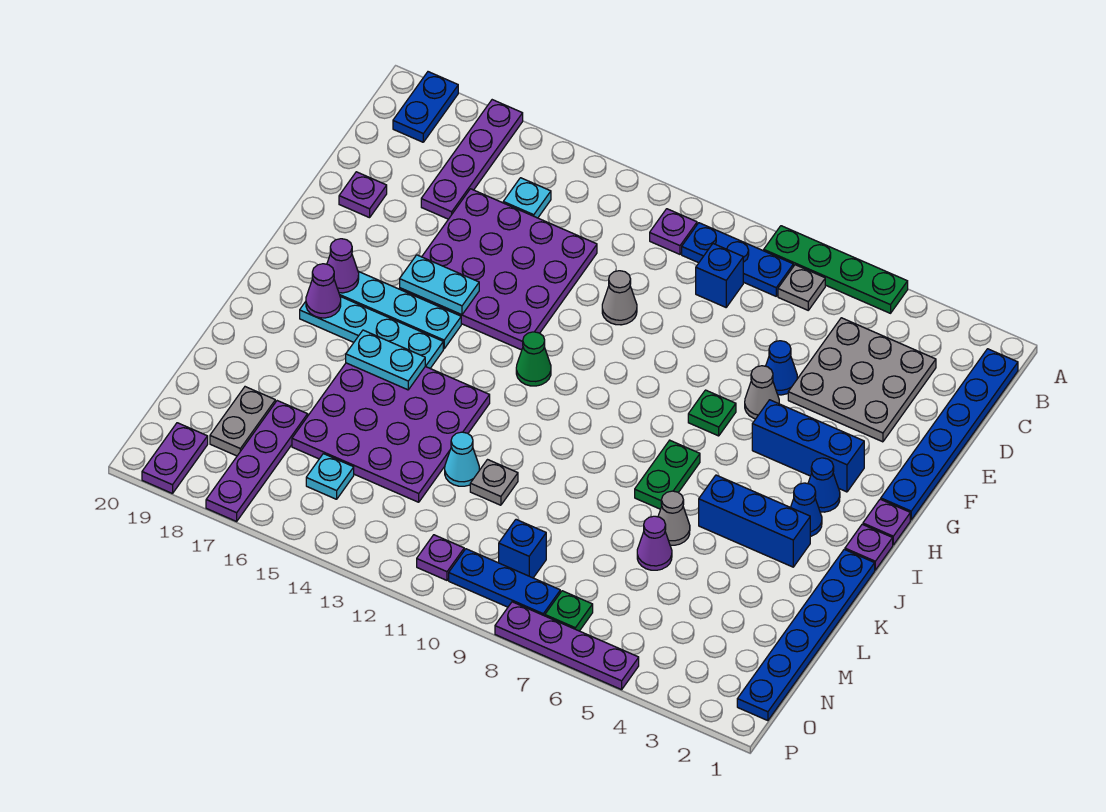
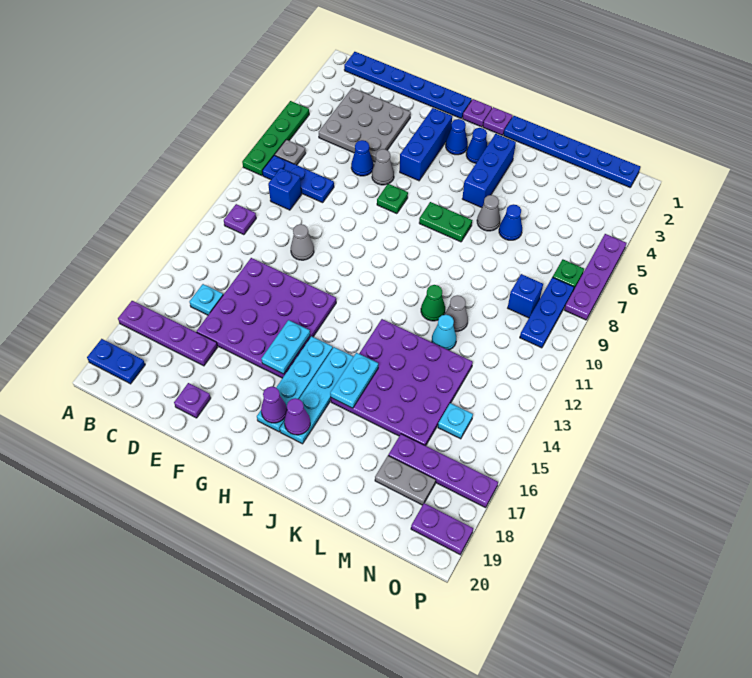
blue plate B8:B10 level 1 -> blue plate B8:D8 level 1
green cone H12 level 1 -> green cone K11 level 1
purple cone L6 level 1 -> blue cone L6 level 1
grey plate L11 level 1 -> grey cone L11 level 1
purple plate O11 level 1 -> none

